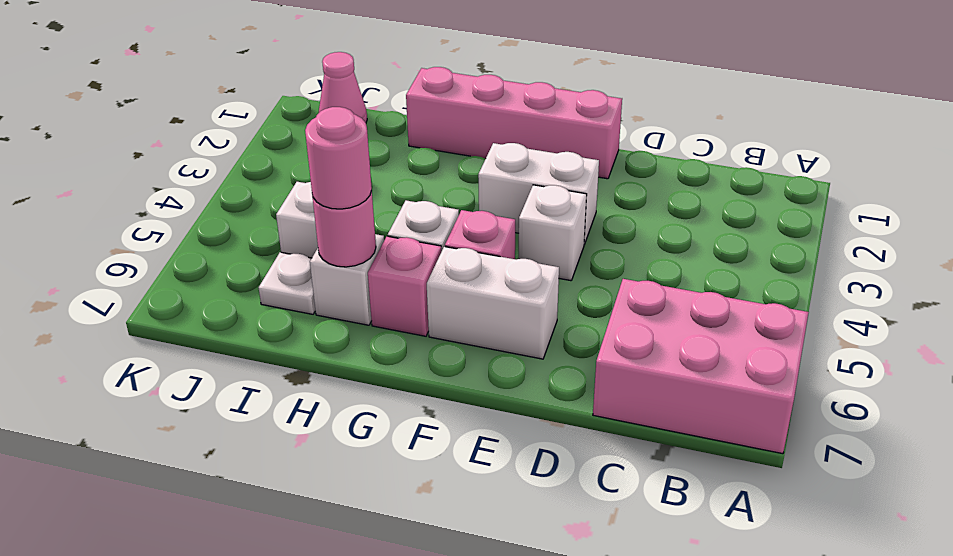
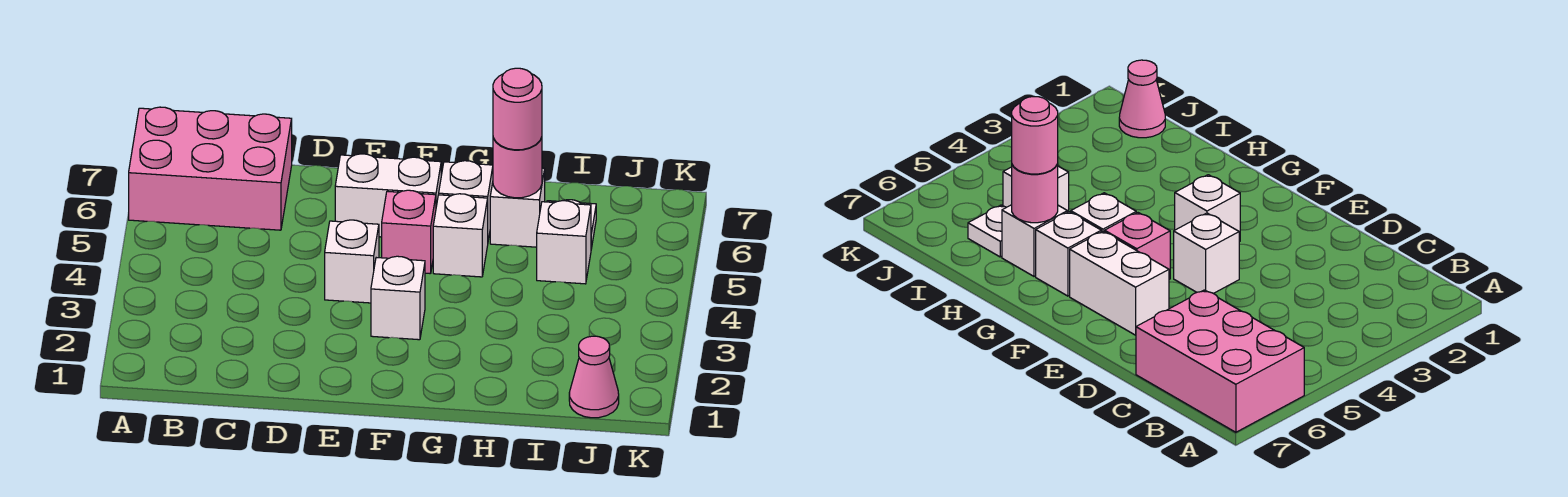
pink brick E1:H1 level 1 -> none
white brick E3:F3 level 1 -> white brick F3 level 1
pink brick G6 level 1 -> white brick G6 level 1

